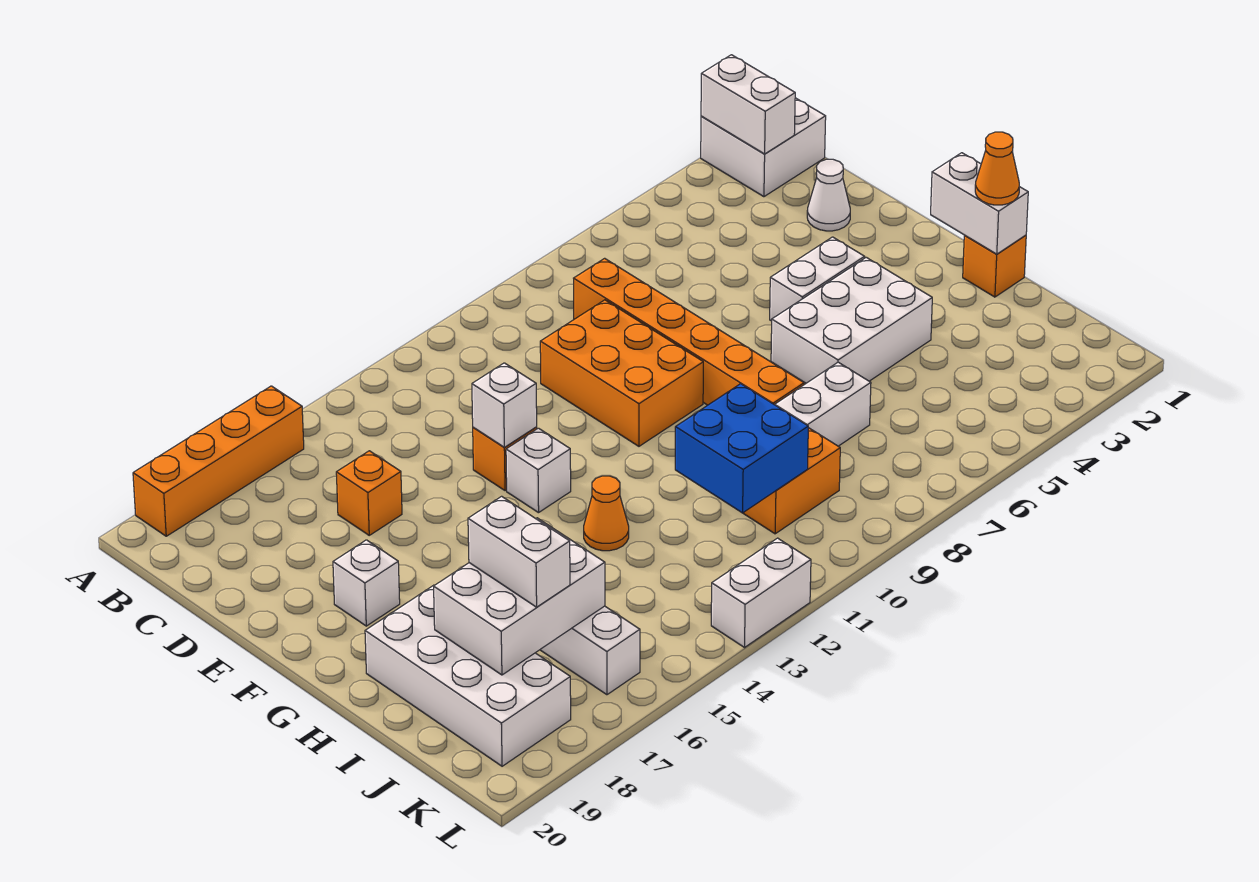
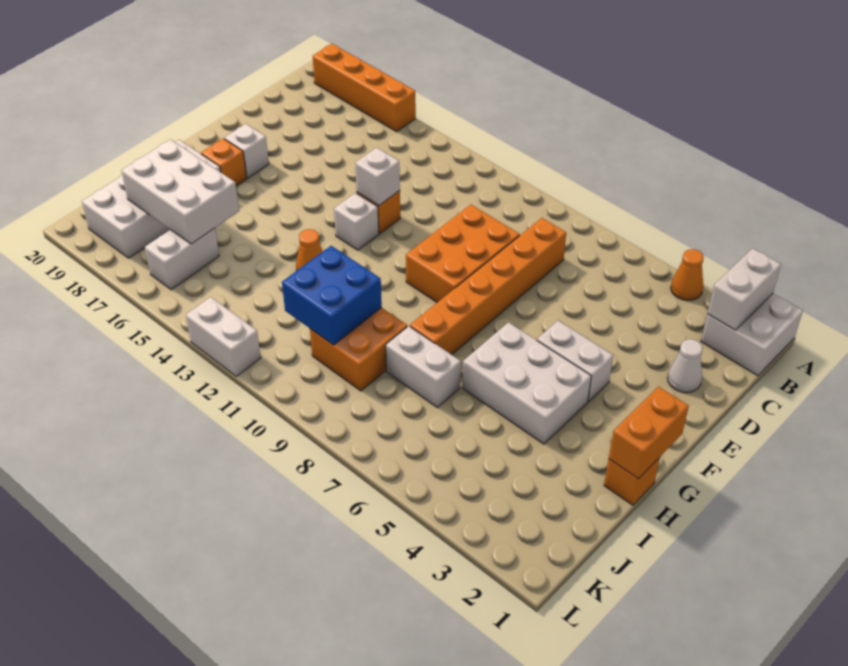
orange brick D16 level 1 -> orange brick G18 level 1
white brick G1:H1 level 2 -> orange brick G1:H1 level 2
orange cone H1 level 3 -> orange cone A4 level 1
white brick I17:J17 level 3 -> none

